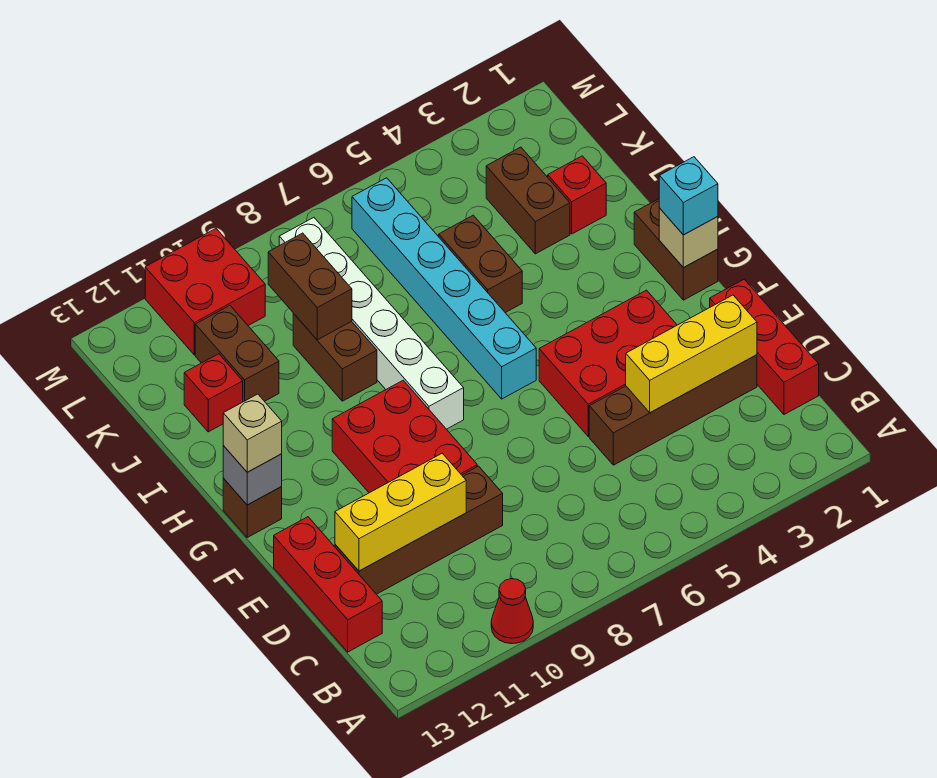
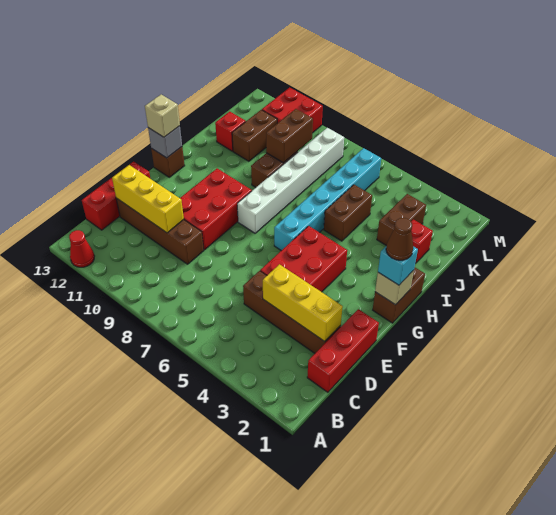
red cone A10 level 1 -> red cone A12 level 1
red brick E3:F5 level 1 -> red brick E4:G5 level 1
none -> brown cone G1 level 4

